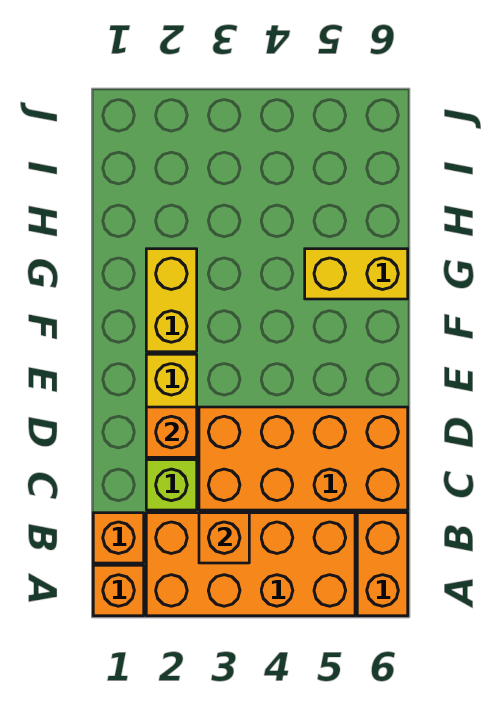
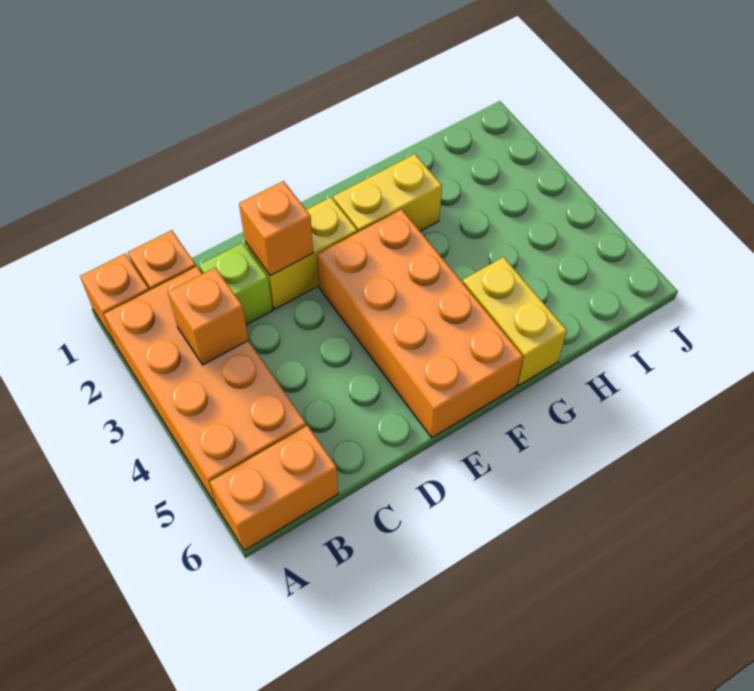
orange brick C3:D6 level 1 -> orange brick E3:F6 level 1

